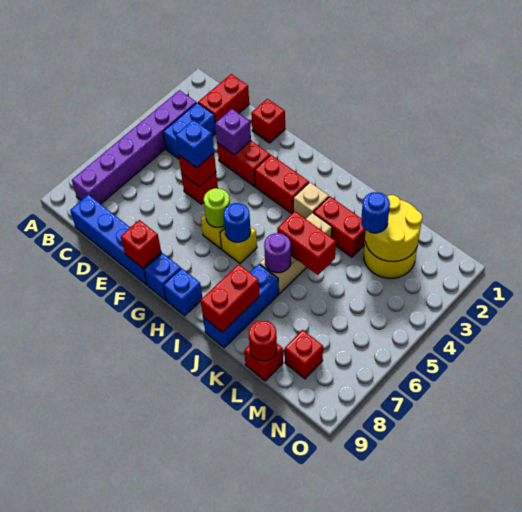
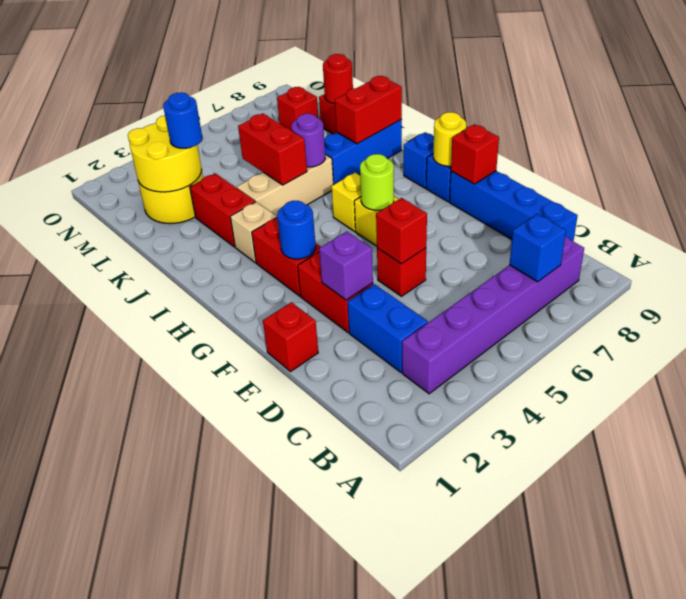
red brick C1:C2 level 1 -> none
blue brick C3:C4 level 1 -> blue brick C3:D3 level 1
blue brick E5 level 3 -> blue brick B7 level 2
none -> yellow round brick G9 level 2
blue round brick H6 level 2 -> blue round brick G3 level 2

